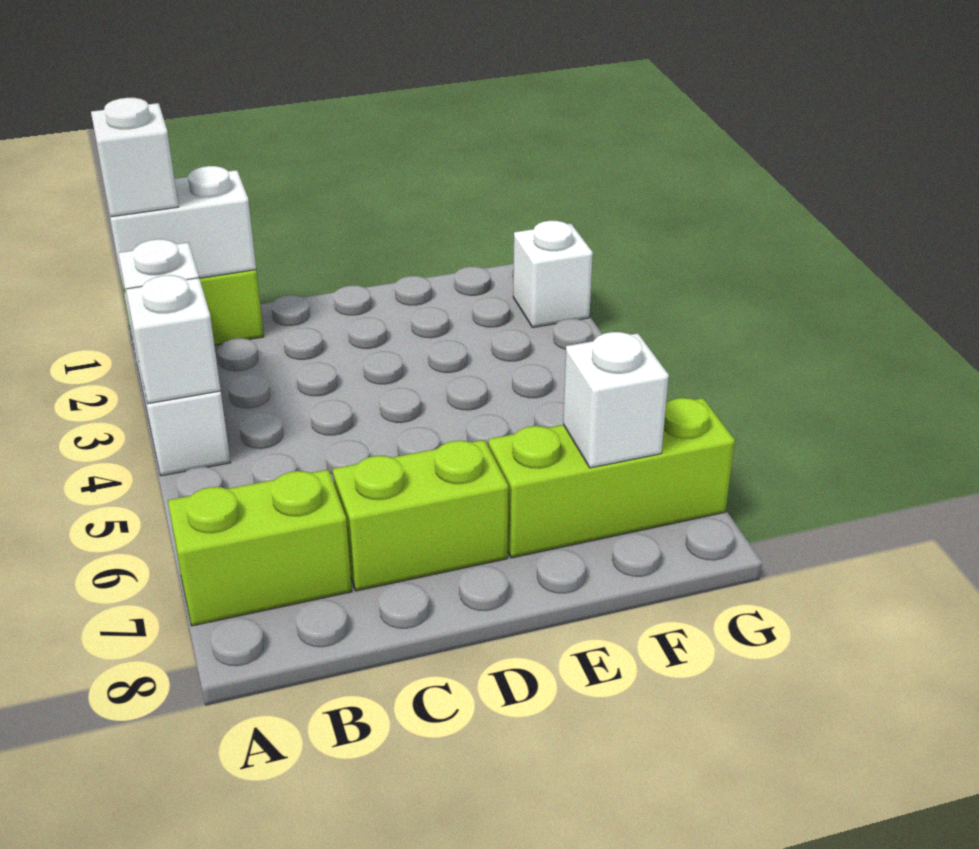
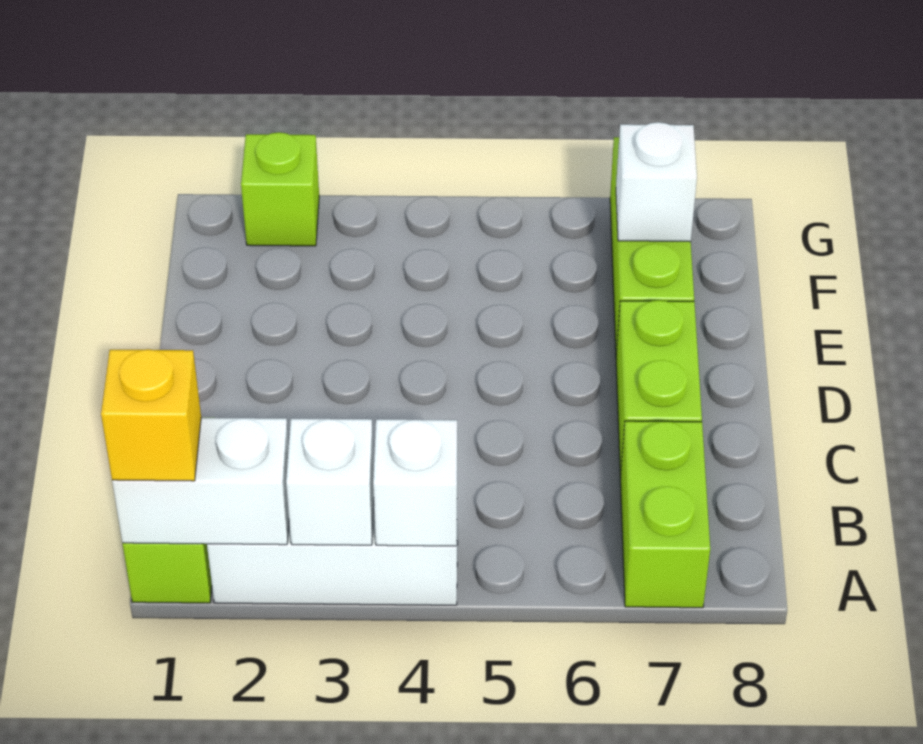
white brick A1:B1 level 2 -> white brick A1:A2 level 2
white brick A1 level 3 -> yellow brick A1 level 3
white brick G2 level 1 -> lime brick G2 level 1

